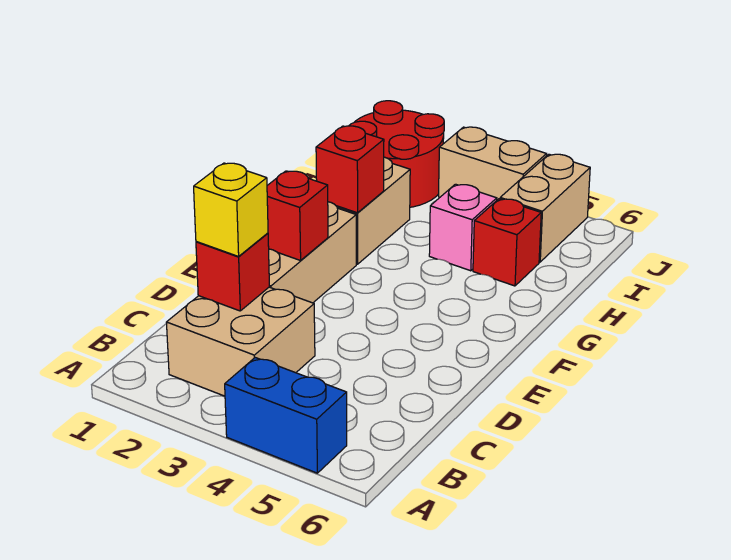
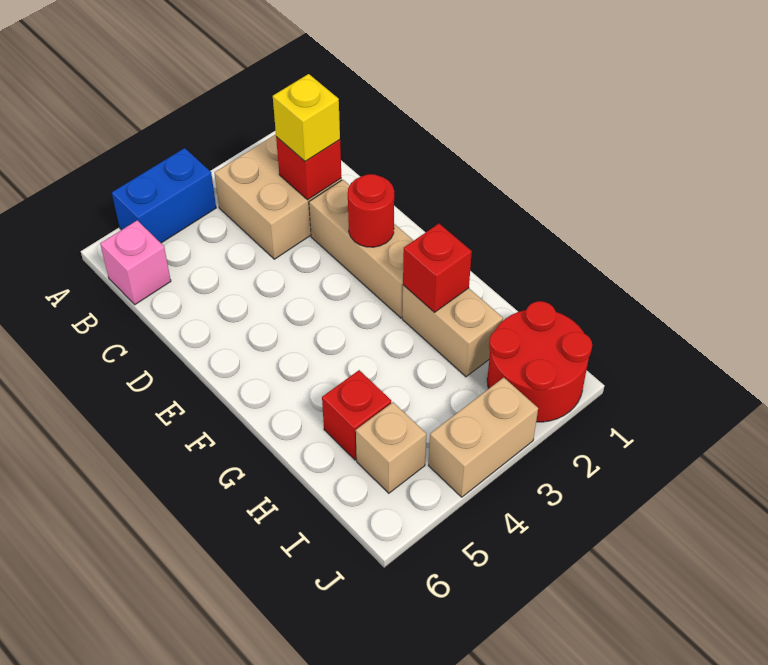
red brick E2 level 2 -> red round brick E2 level 2
pink brick H4 level 1 -> pink brick B6 level 1
tan brick I5:J5 level 1 -> tan brick I5 level 1

